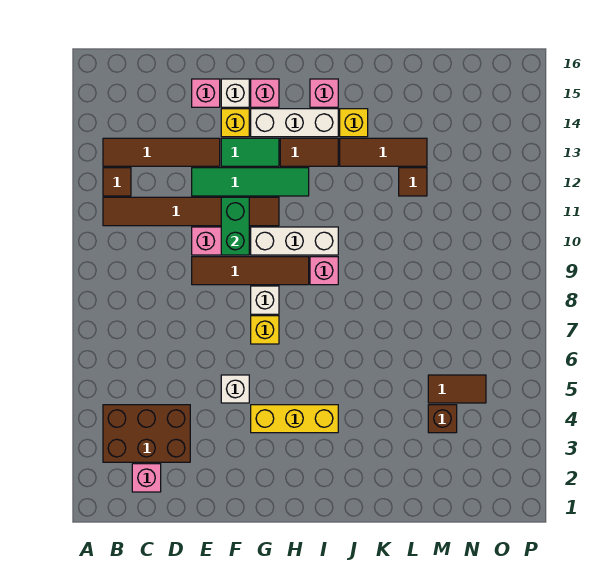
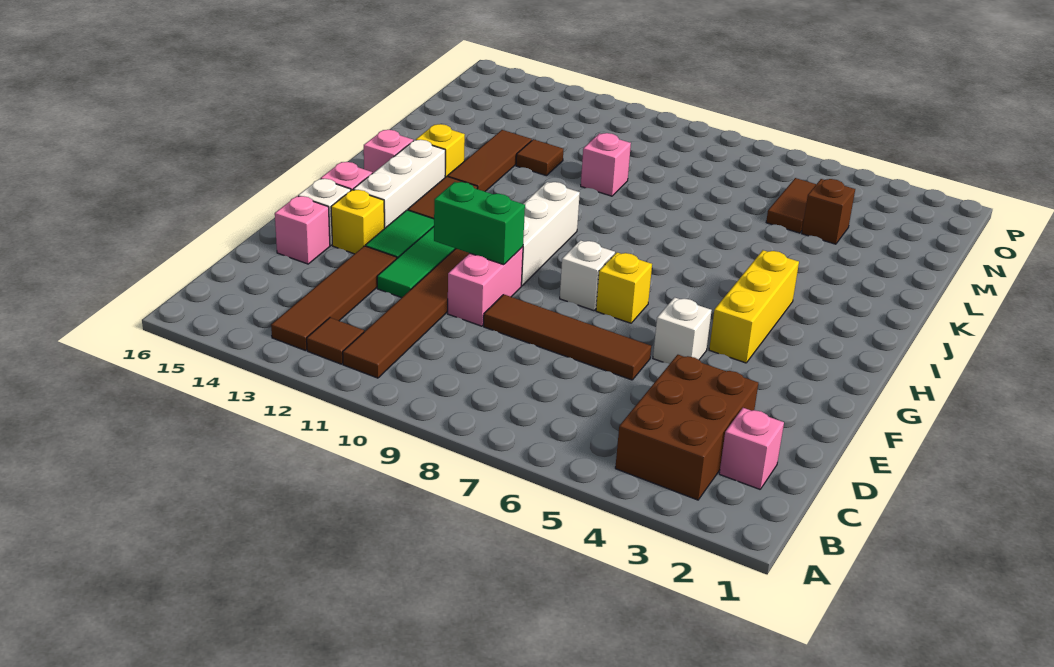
brown tile E9:H9 level 1 -> brown tile E6:E9 level 1
pink brick I9 level 1 -> pink brick L10 level 1

